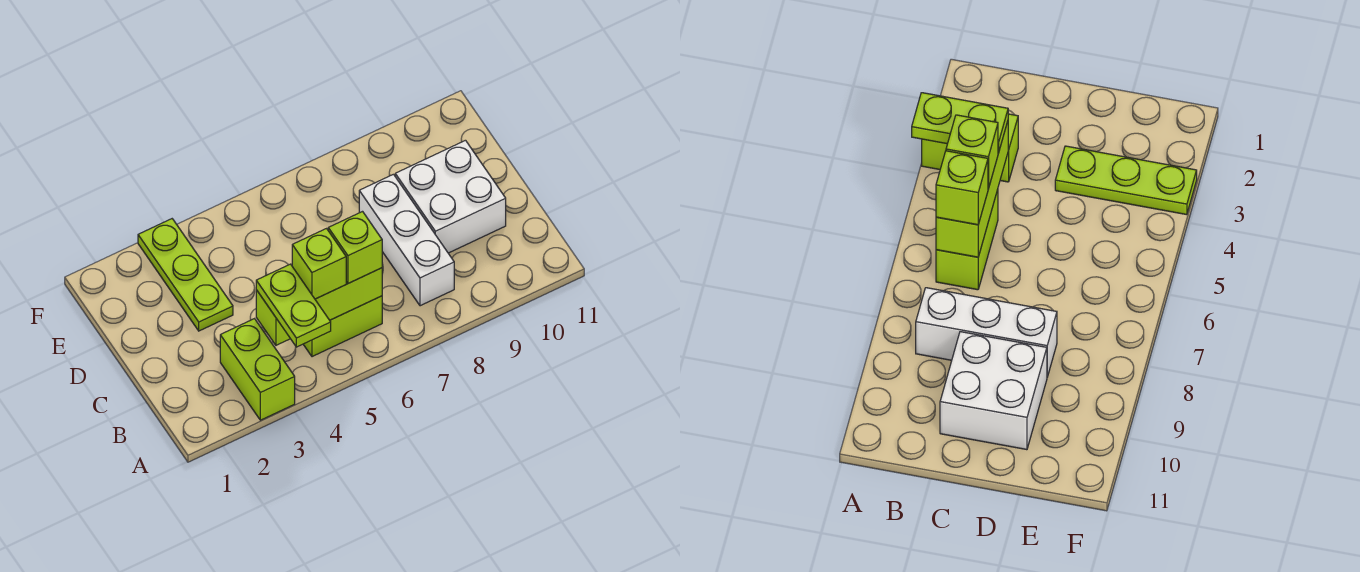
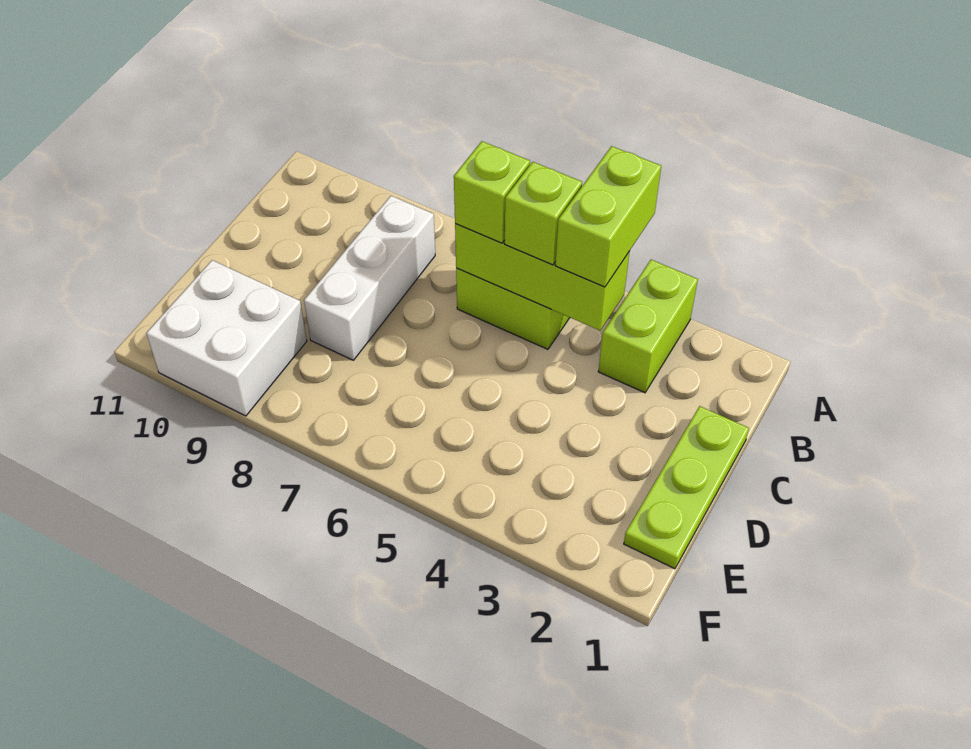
lime plate A4:B4 level 3 -> lime brick A4:B4 level 3
white brick C9:D10 level 1 -> white brick E9:F10 level 1
lime plate D3:F3 level 1 -> lime plate C1:E1 level 1

